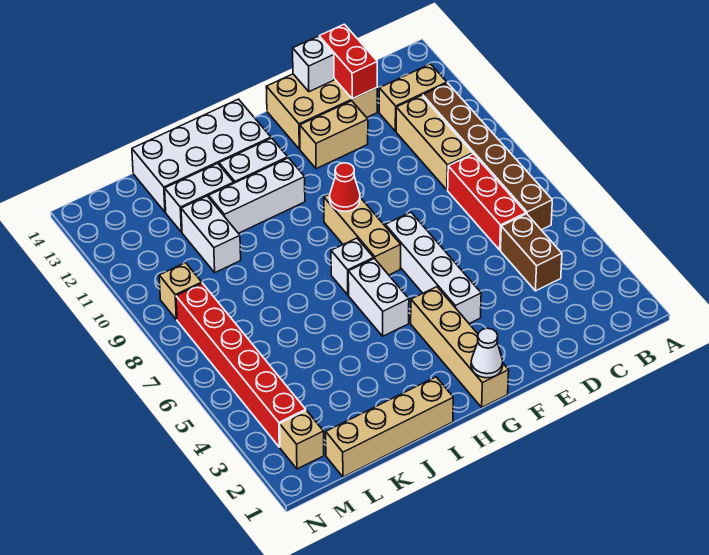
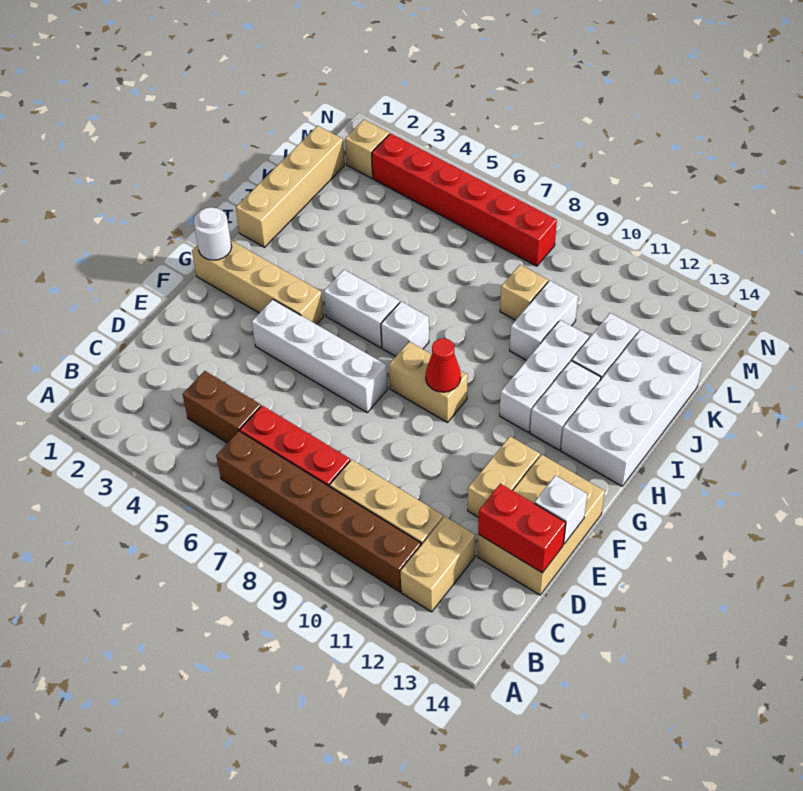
white cone G1 level 2 -> white round brick G1 level 2
tan brick G7:G9 level 1 -> tan brick G8:G9 level 1
white brick K10:K11 level 1 -> white brick J10:K10 level 1
tan brick M9 level 1 -> tan brick K9 level 1

